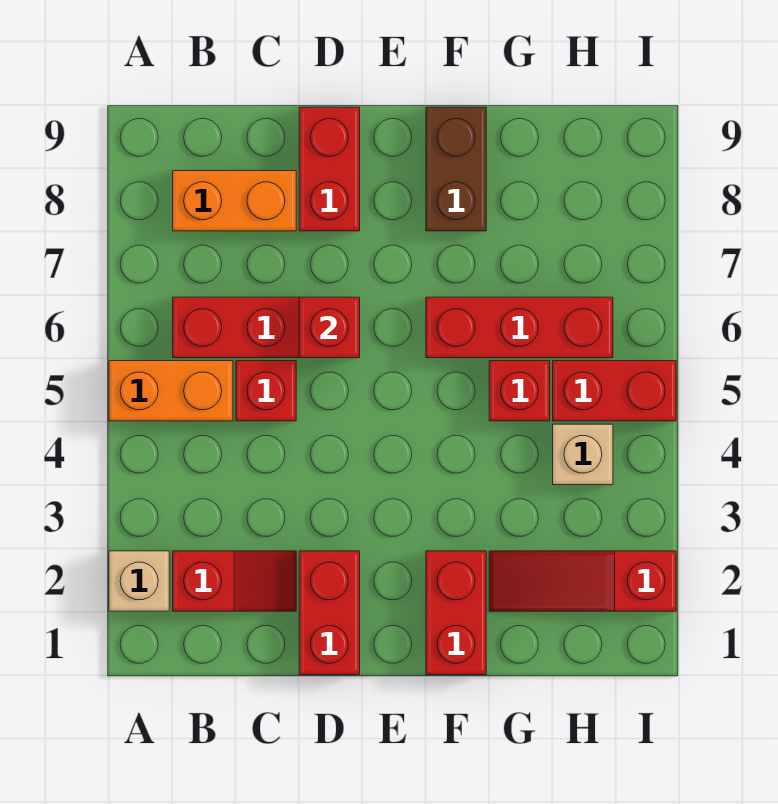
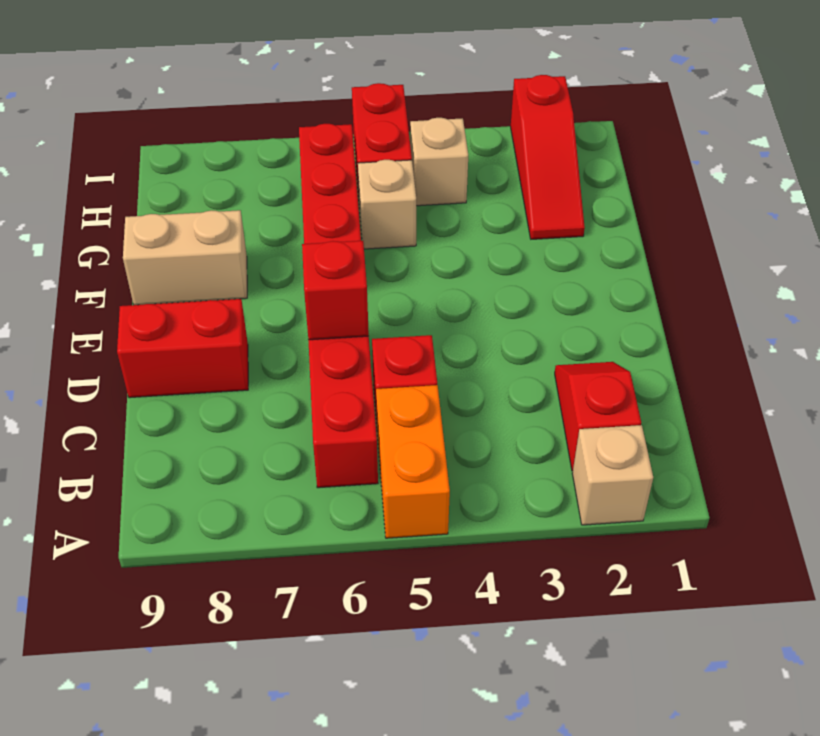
orange brick B8:C8 level 1 -> none
red brick D1:D2 level 1 -> none
red brick F1:F2 level 1 -> none
brown brick F8:F9 level 1 -> tan brick F8:F9 level 1
red brick G5 level 1 -> tan brick G5 level 1

